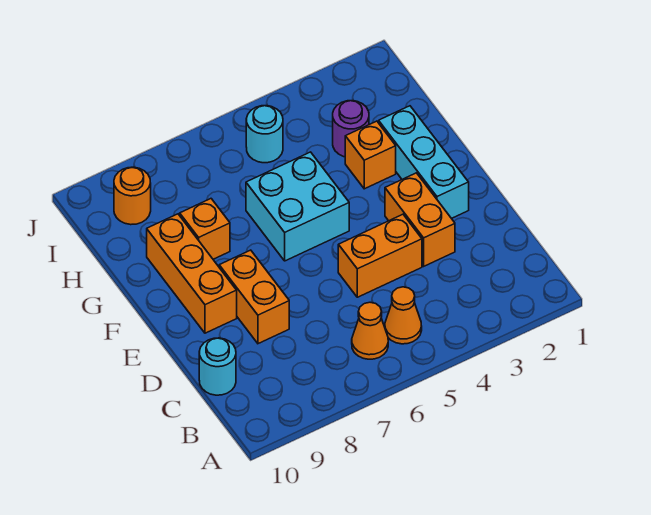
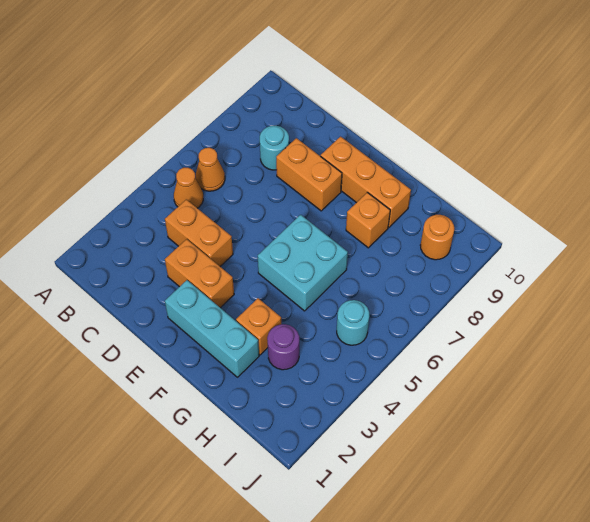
cyan round brick C10 level 1 -> cyan round brick C8 level 1
orange brick D4:D5 level 1 -> orange brick C4:D4 level 1

